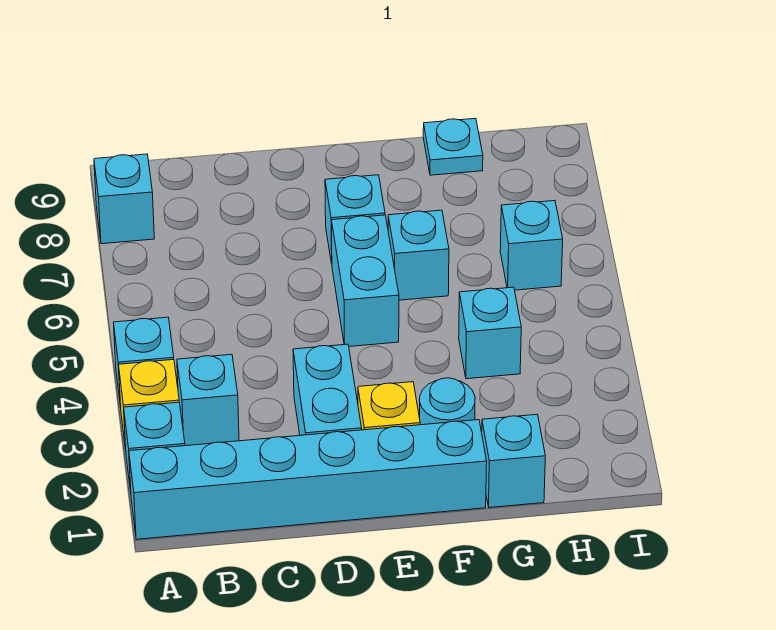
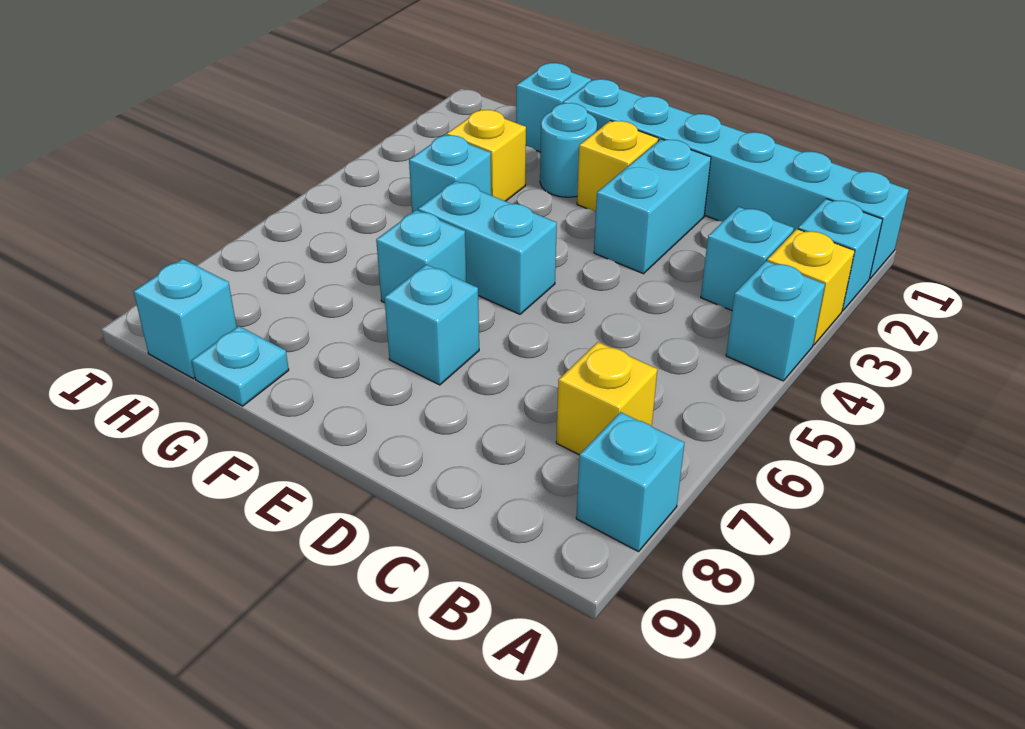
none -> yellow brick B7 level 1
cyan brick E5:E6 level 1 -> cyan brick E5:F5 level 1
none -> yellow brick G3 level 1
cyan brick H6 level 1 -> cyan brick H9 level 1

